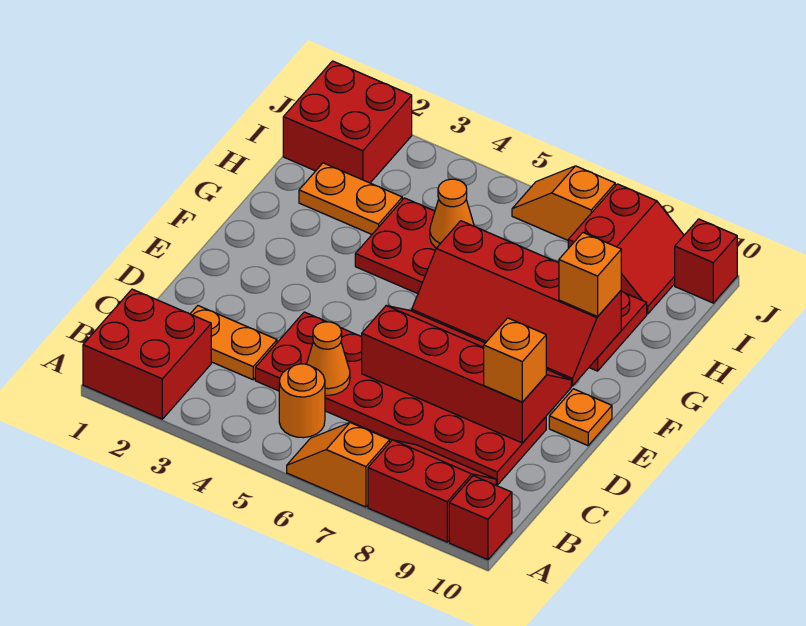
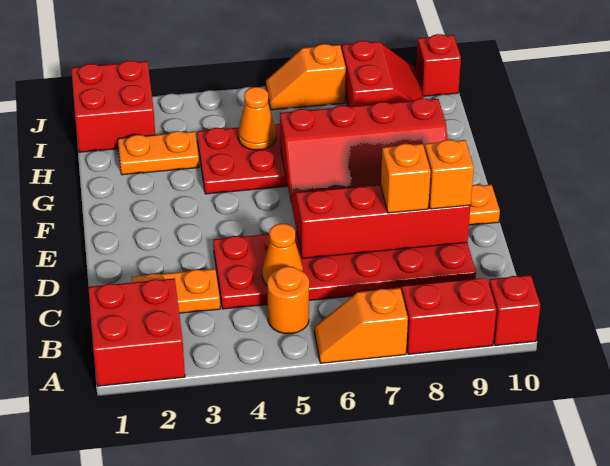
orange brick G9 level 3 -> orange brick D8 level 3

